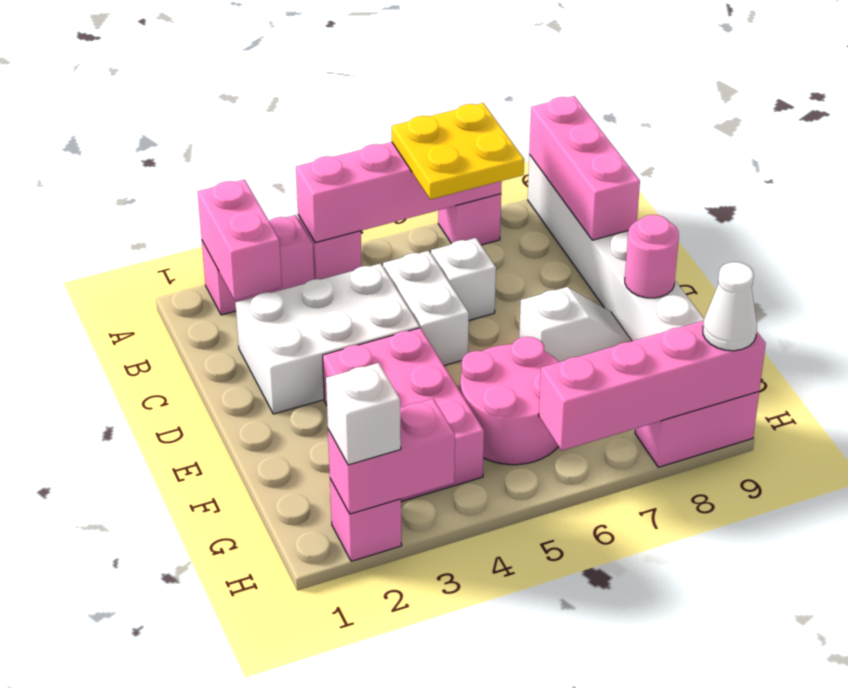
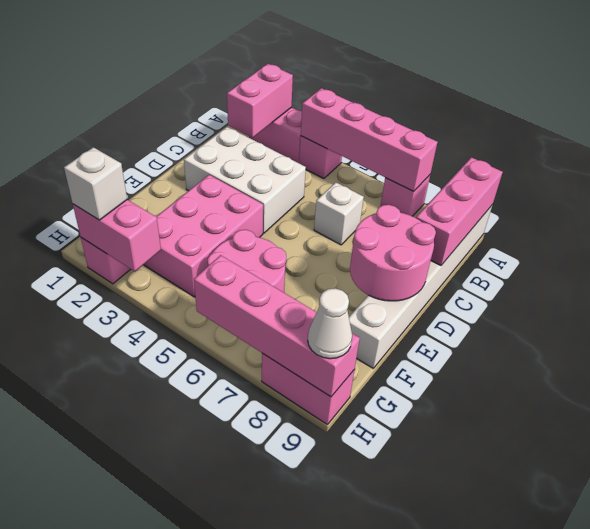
yellow plate A6:B7 level 3 -> none
white brick C5:D5 level 1 -> none
white slope E7:E8 level 1 top 7 -> none
pink round brick E9 level 2 -> pink round brick D8:E9 level 2

